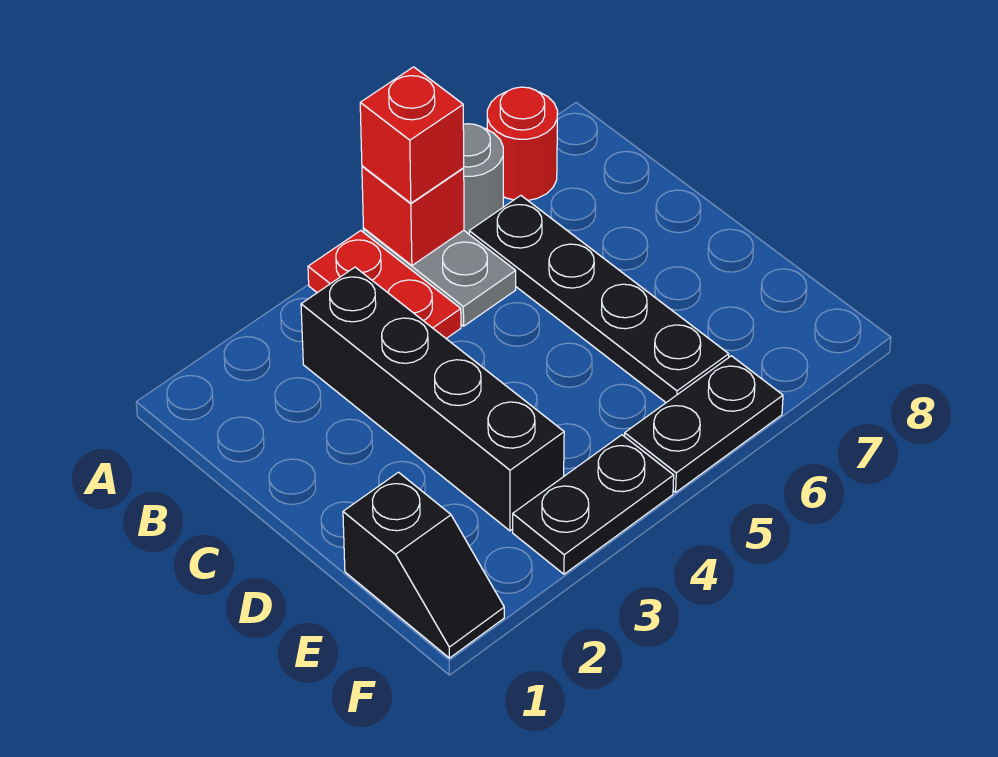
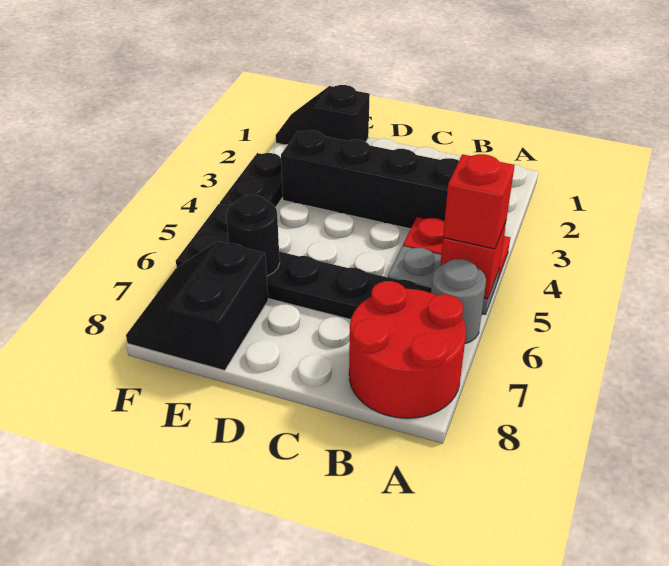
red round brick A7 level 1 -> red round brick A7:B8 level 1
none -> black round brick E6 level 2
none -> black slope E7:F8 level 1 top E

